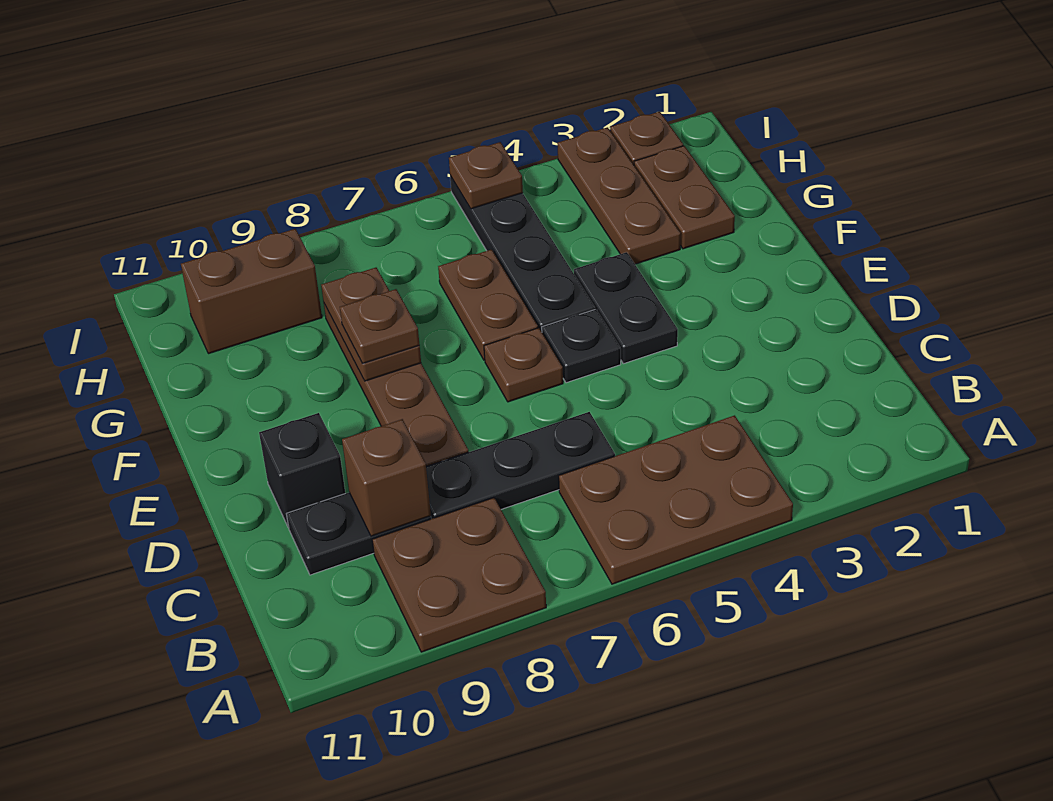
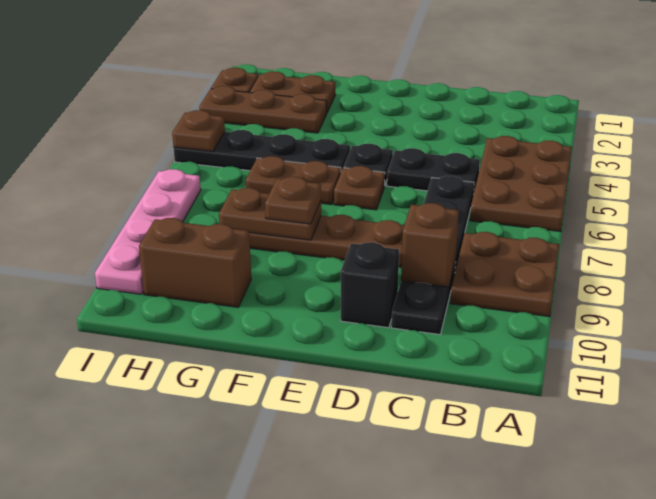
black plate E4:F4 level 1 -> black plate C5:D5 level 1
brown brick H9:H10 level 1 -> brown brick G10:H10 level 1
none -> pink plate I7:I10 level 1

